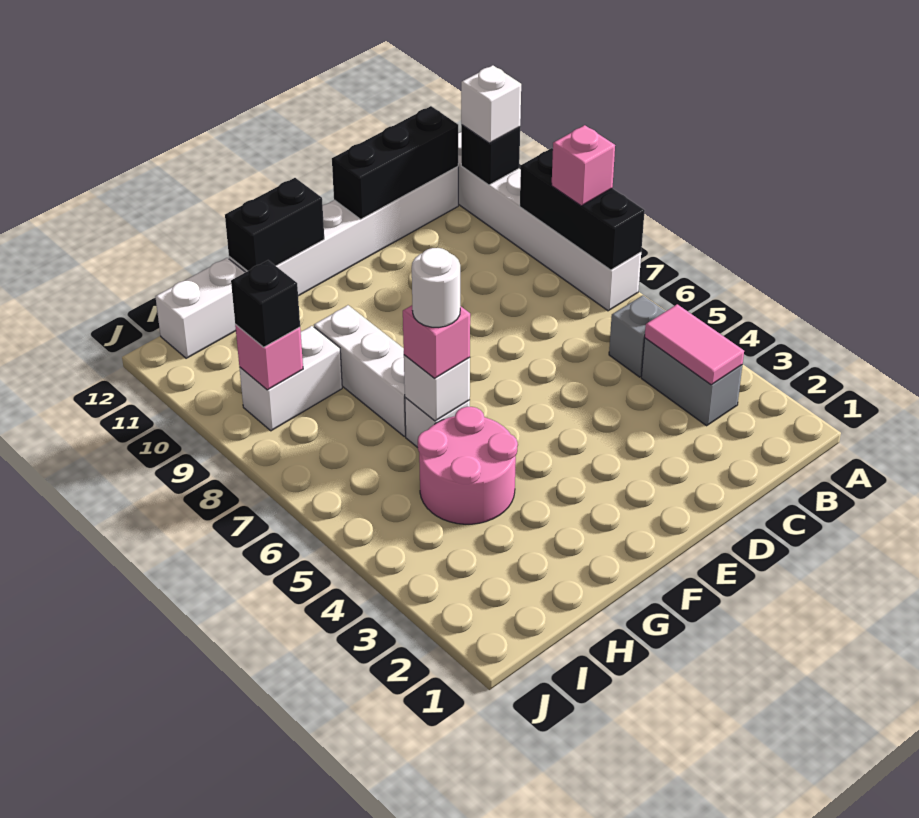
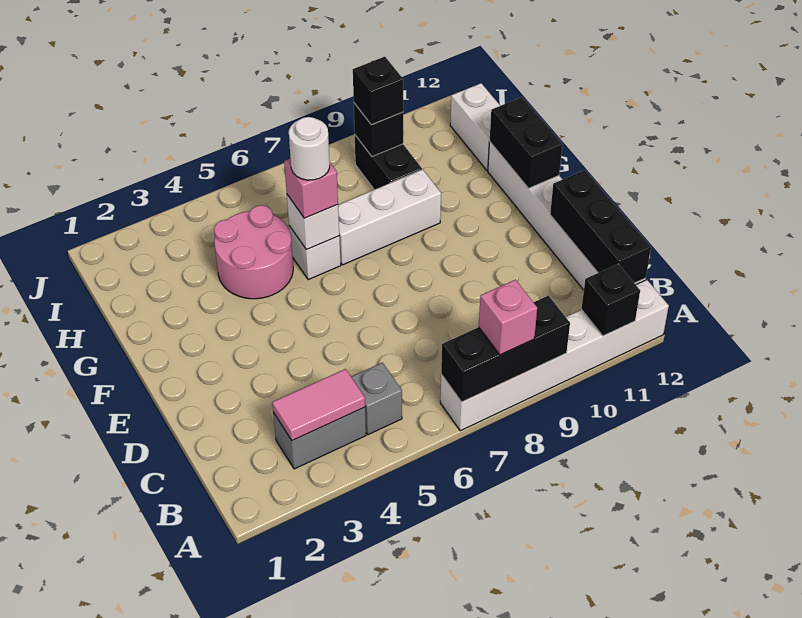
white brick A11 level 3 -> none
white brick H9:I9 level 1 -> black brick H9:I9 level 1
pink brick I9 level 2 -> black brick I9 level 2

